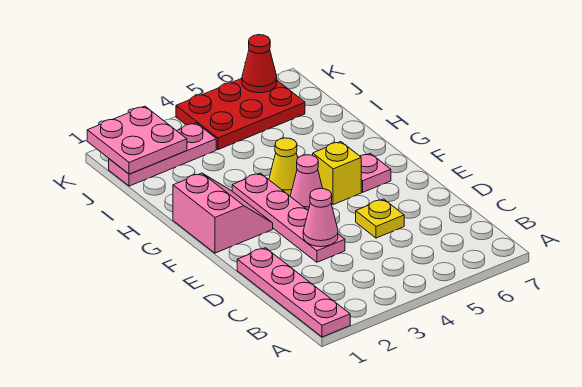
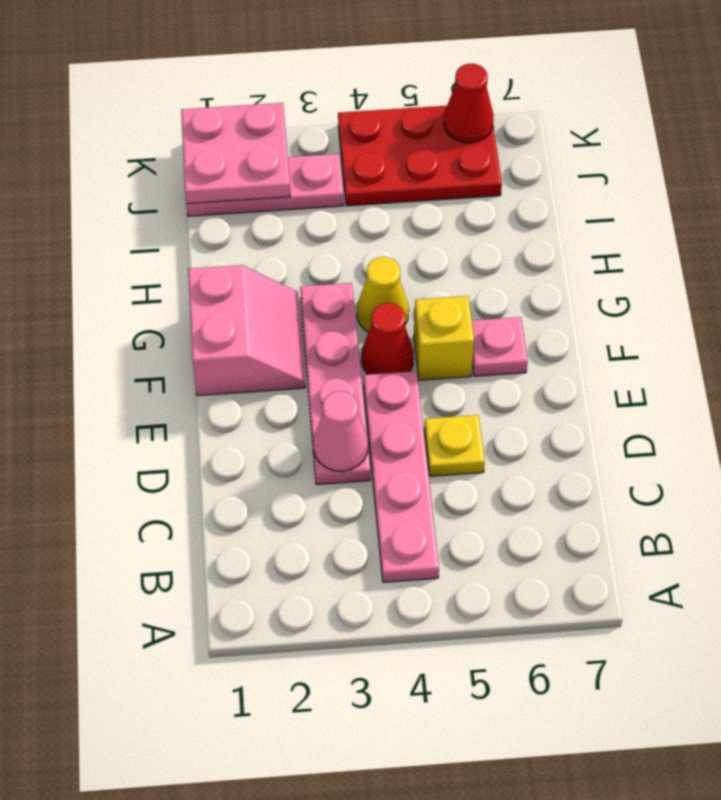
pink plate A1:D1 level 1 -> pink plate B4:E4 level 1
pink cone F4 level 1 -> red cone F4 level 1

